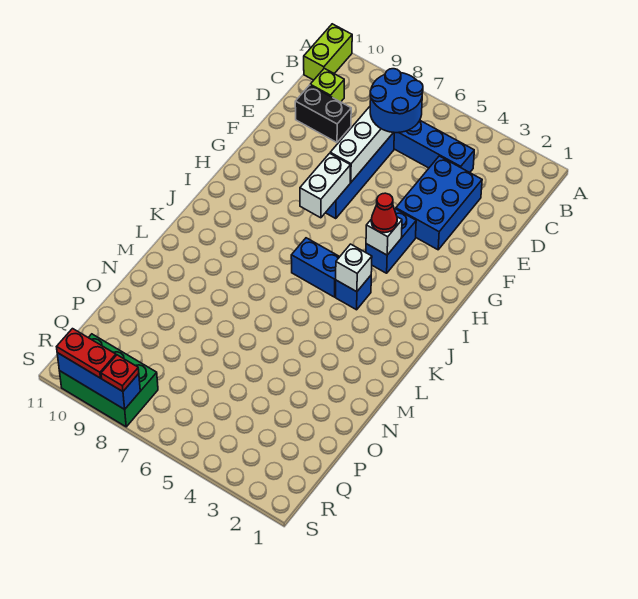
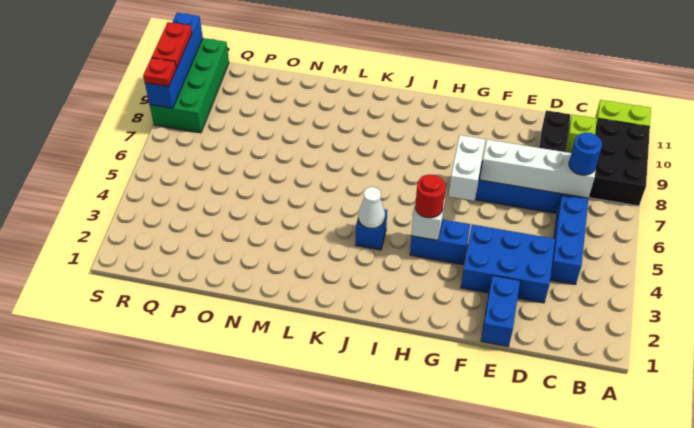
none -> black brick A8:B10 level 1
blue round brick C6:D7 level 3 -> blue round brick C7 level 3
white brick G7:H7 level 2 -> white brick G6:G7 level 2
red cone H4 level 3 -> red round brick H4 level 3
white brick J4 level 2 -> white cone J4 level 2
blue brick J5:J6 level 1 -> blue brick E1:E2 level 1
green brick R8:S10 level 1 -> green brick R8:S11 level 1
blue brick S8:S10 level 2 -> blue brick S8:S11 level 2

